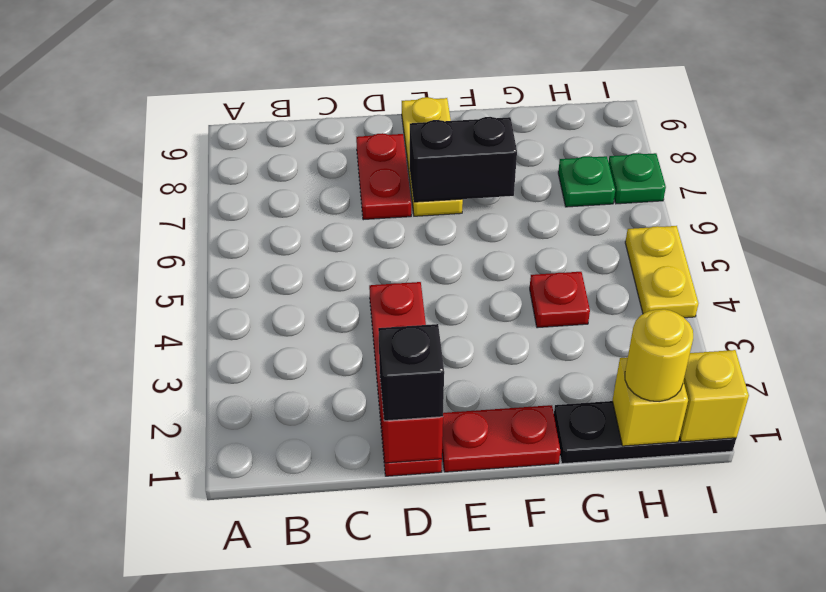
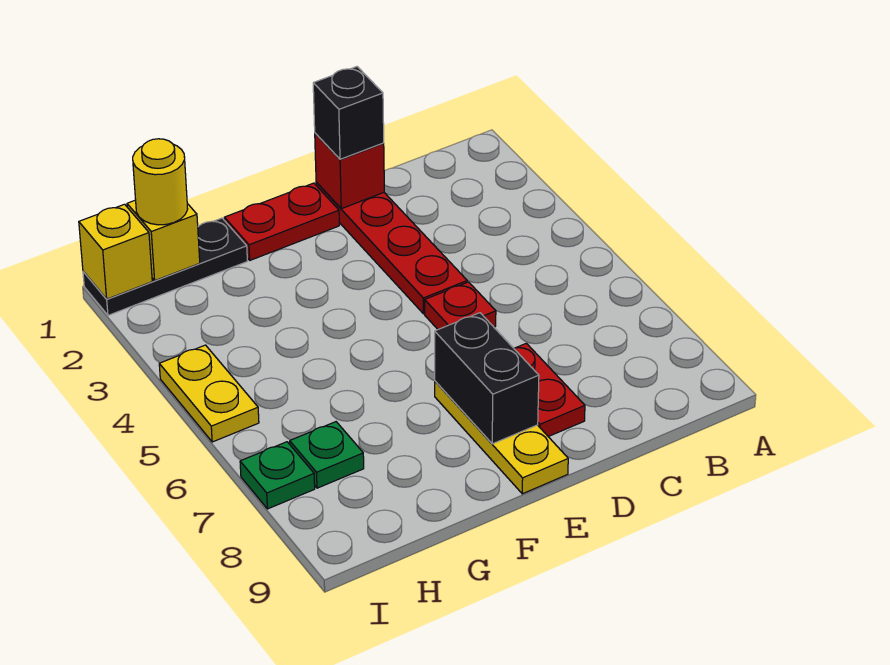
black brick E7:F7 level 2 -> black brick E7:E8 level 2
red plate G4 level 1 -> red plate D5 level 1

